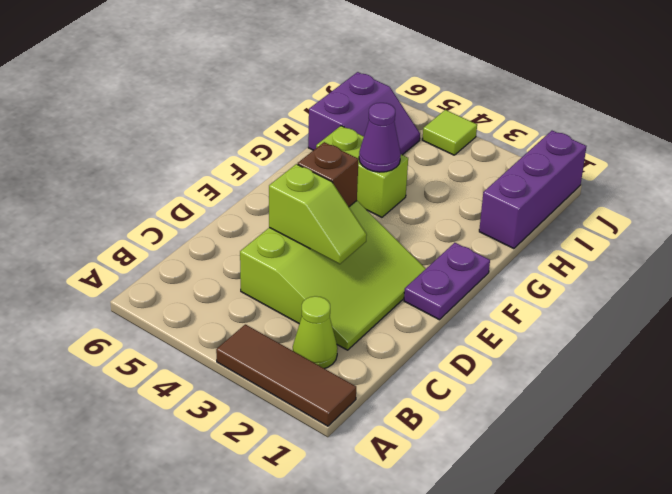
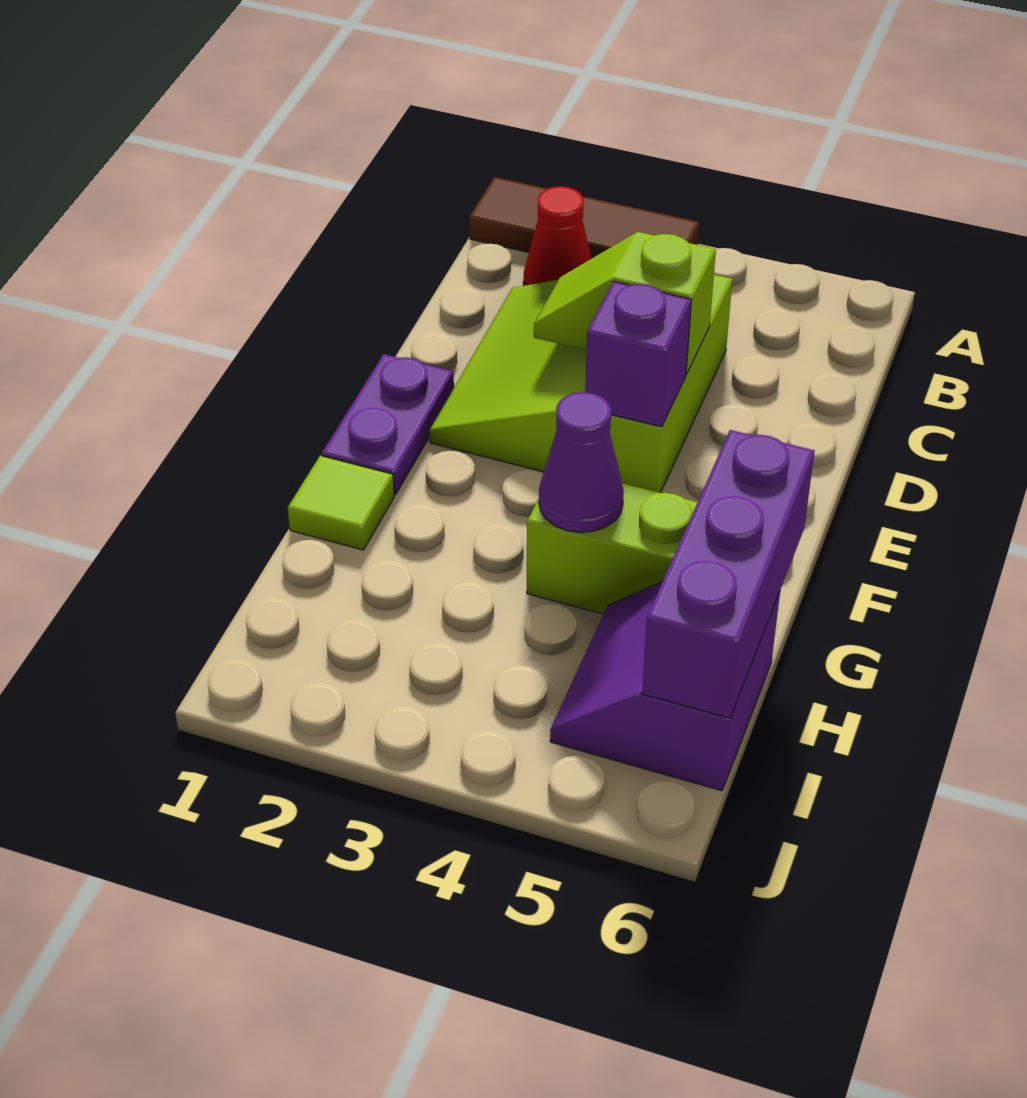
lime cone B2 level 1 -> red cone B2 level 1
brown brick E4 level 2 -> purple brick E4 level 2
purple brick H1:J1 level 1 -> purple brick G6:I6 level 2
lime tile J4 level 1 -> lime tile G1 level 1

